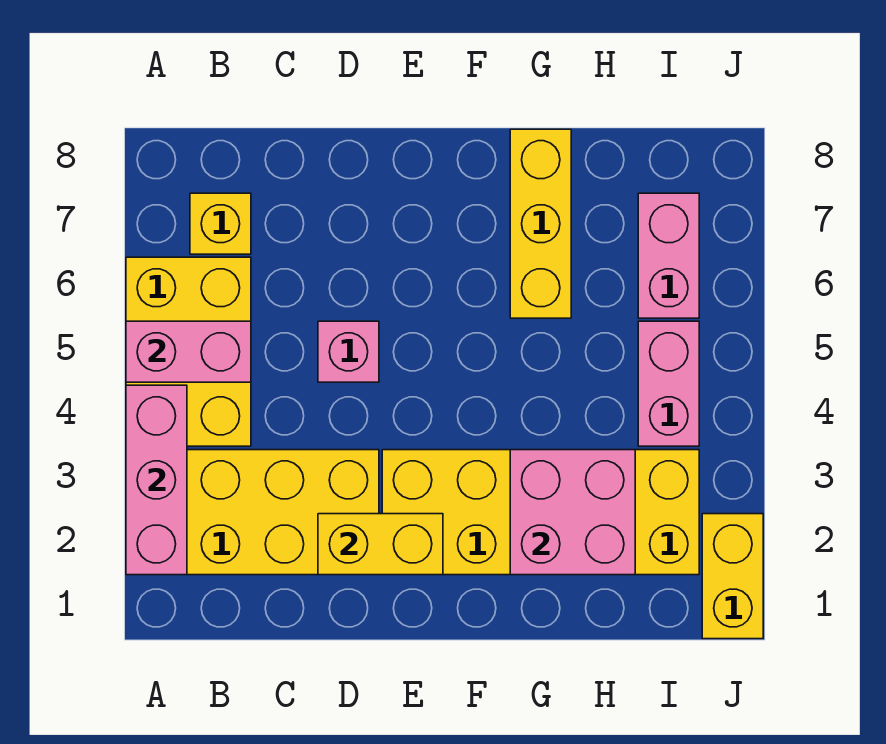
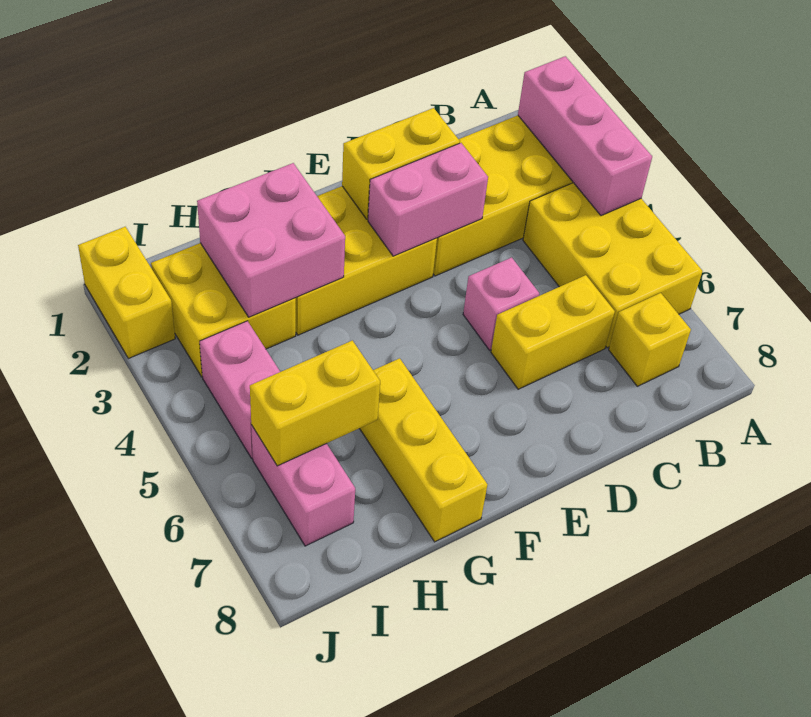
pink brick A5:B5 level 2 -> pink brick D3:E3 level 2
none -> yellow brick C6:D6 level 1
none -> yellow brick H6:I6 level 2

